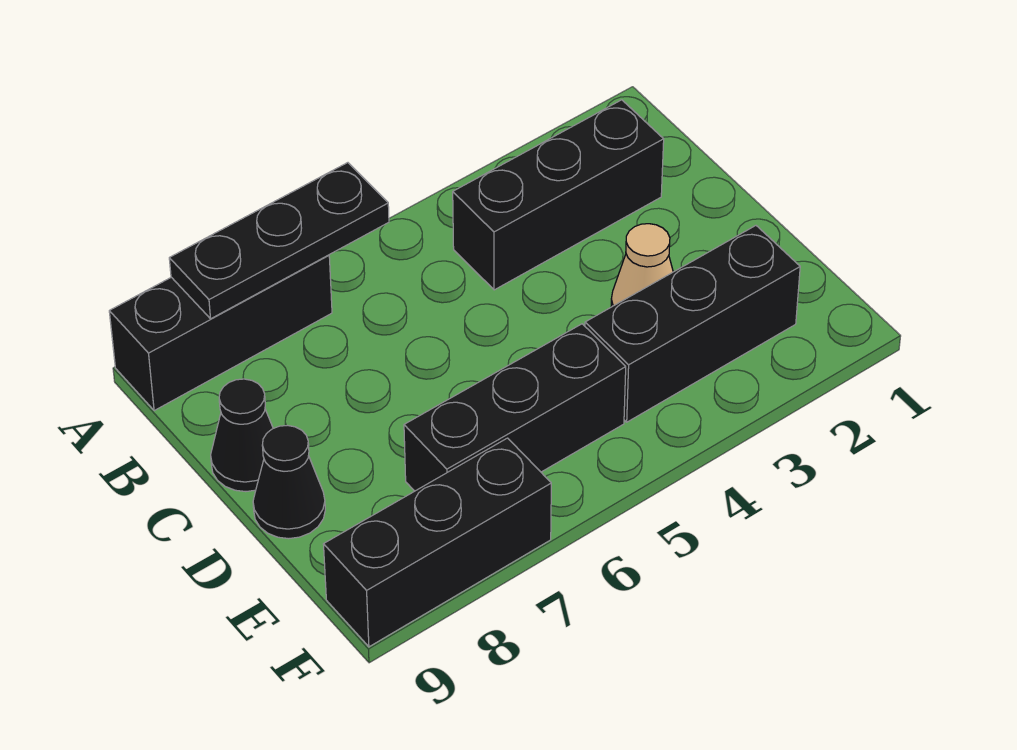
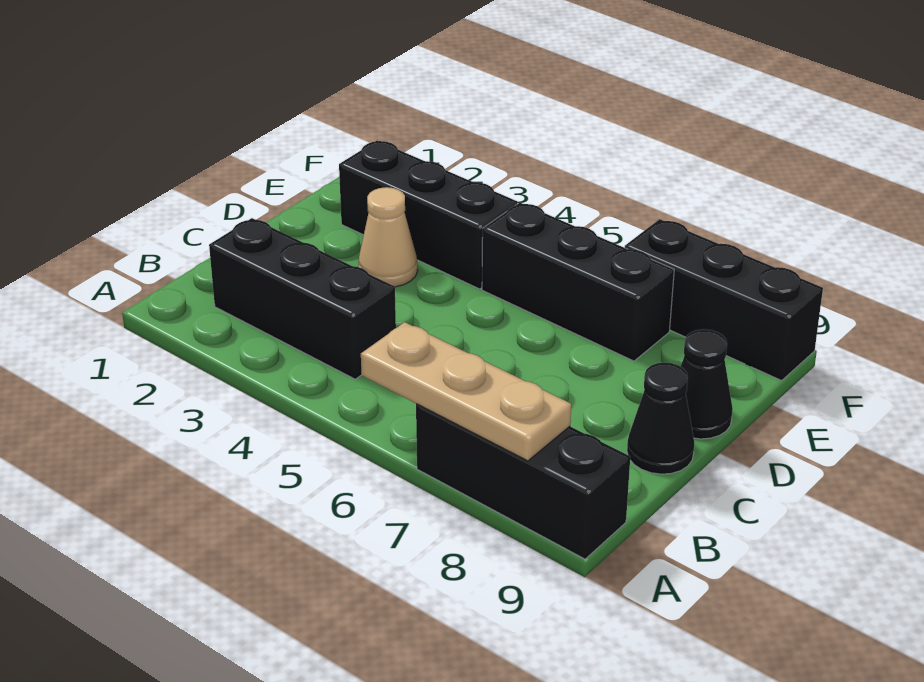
black plate A6:A8 level 2 -> tan plate A6:A8 level 2

